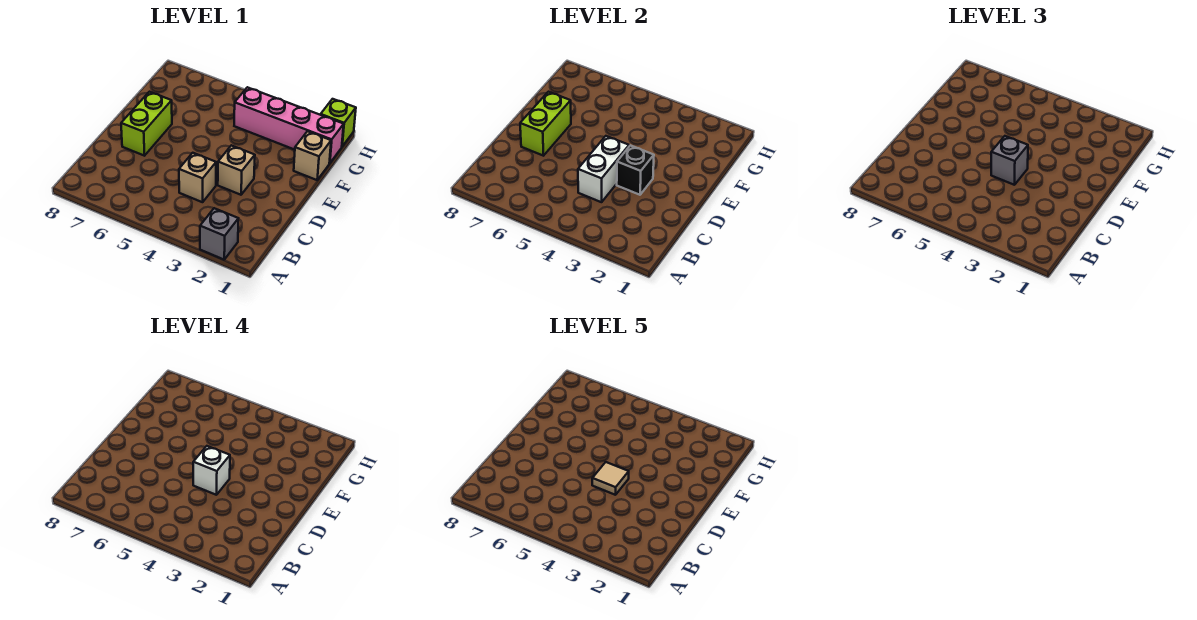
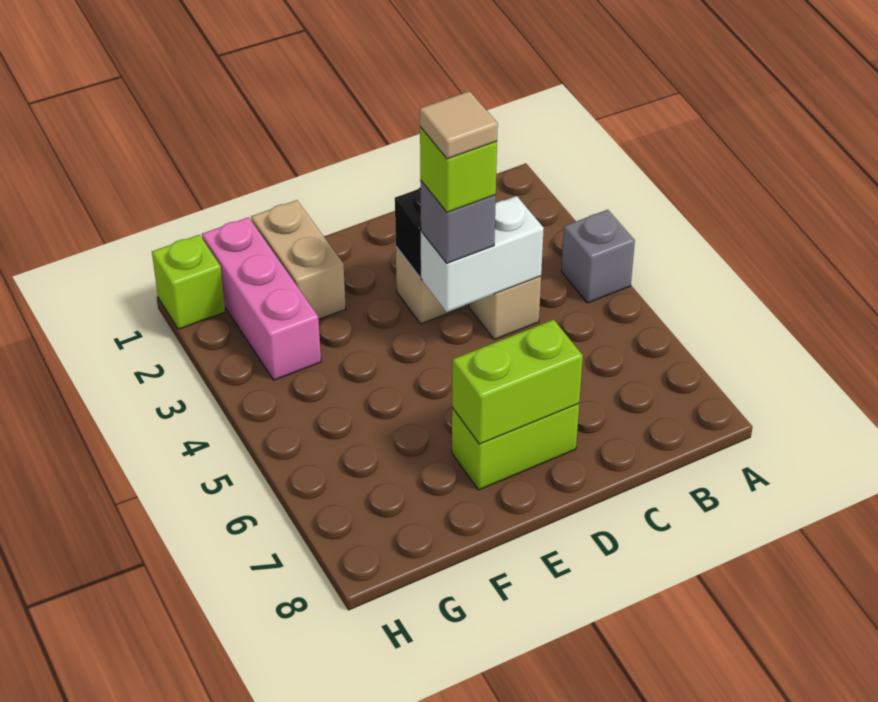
grey brick A2 level 1 -> grey brick A4 level 1
white brick D4 level 4 -> lime brick D4 level 4
tan brick F1 level 1 -> tan brick F1:F2 level 1
pink brick G1:G4 level 1 -> pink brick G1:G3 level 1

